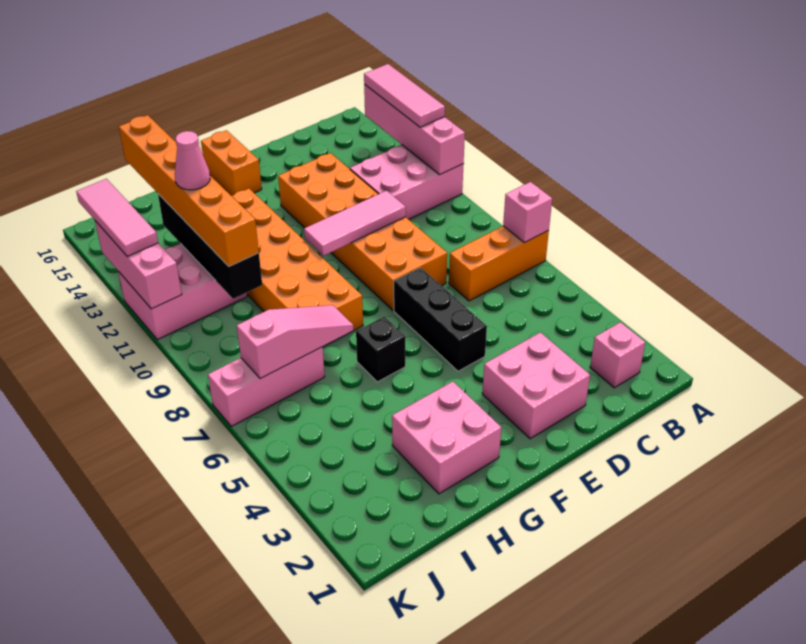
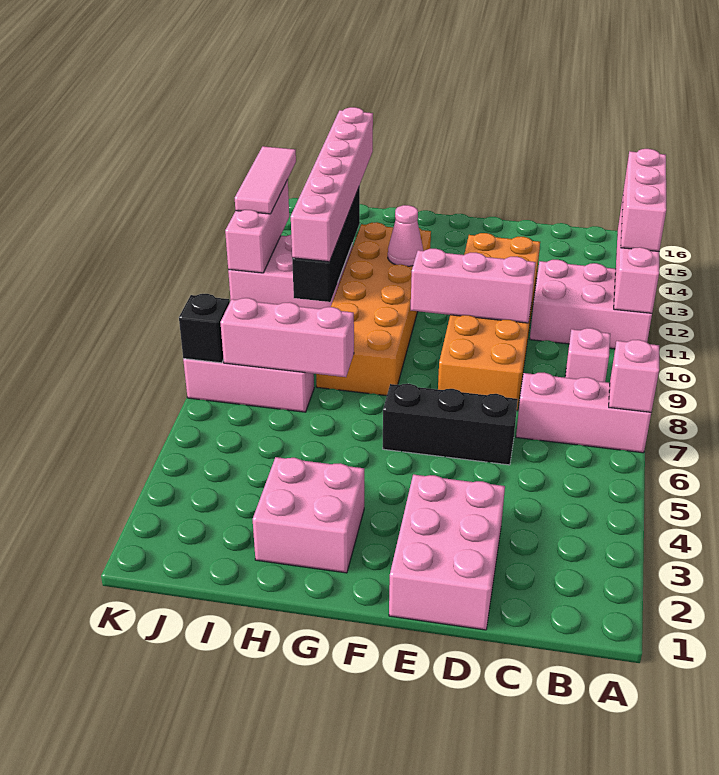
orange brick A7:C7 level 1 -> pink brick A7:C7 level 1
pink tile A12:A14 level 3 -> pink brick A12:A14 level 3
pink brick B2 level 1 -> pink brick B9 level 1
pink brick D2:E3 level 1 -> pink brick D1:E3 level 1
pink tile D10:F10 level 2 -> pink brick D10:F10 level 2
black brick E5:E7 level 1 -> black brick D6:F6 level 1
orange brick F15:F16 level 1 -> none
black brick G6 level 1 -> black brick K7 level 2
pink slope H7:J7 level 2 top J -> pink brick H7:J7 level 2
orange brick I10:I15 level 3 -> pink brick I10:I15 level 3
pink cone I12 level 4 -> pink cone G12 level 2

